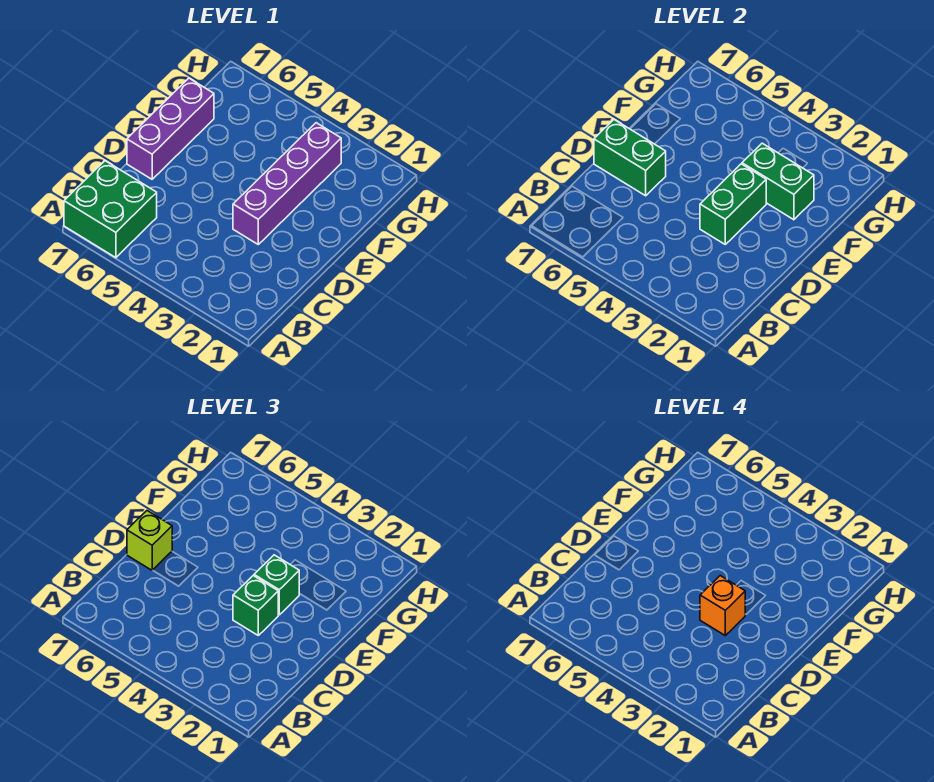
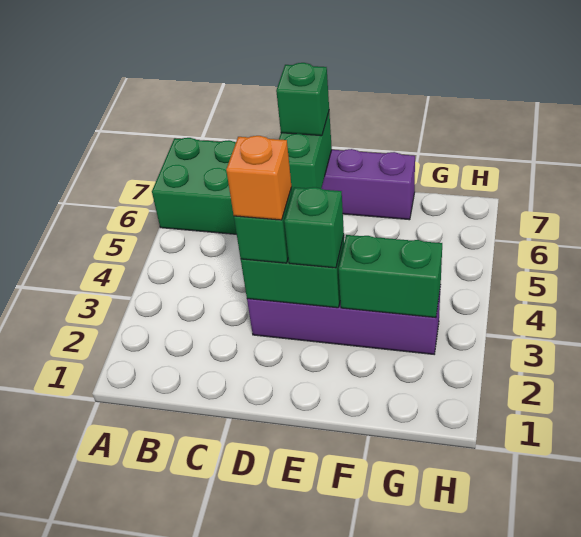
lime brick D7 level 3 -> green brick D7 level 3
green brick F2:F3 level 2 -> green brick F3:G3 level 2

